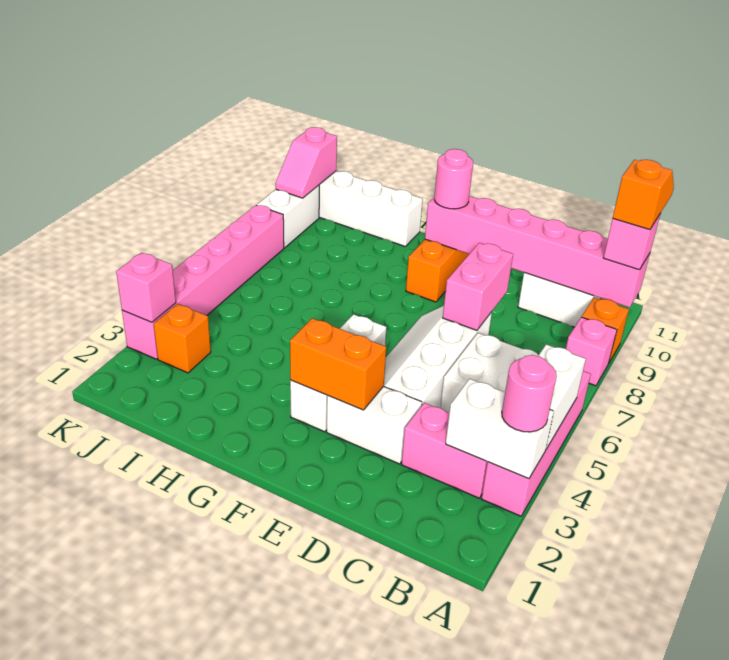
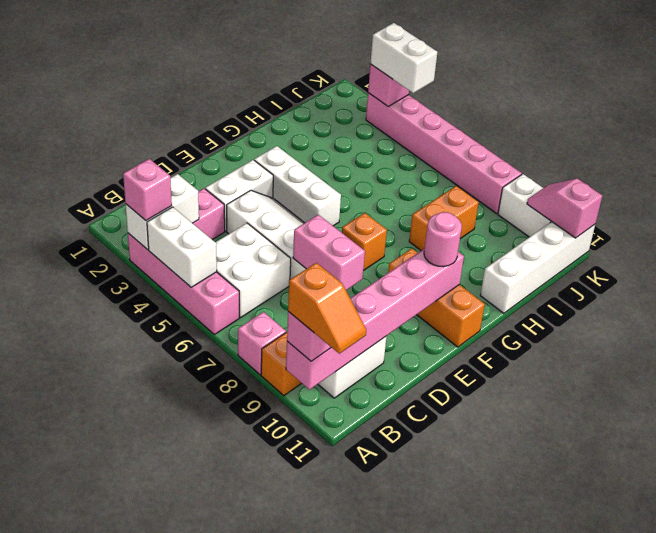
pink round brick A3 level 3 -> pink brick A3 level 3
orange brick E3:F3 level 2 -> orange brick H8:I8 level 1
orange brick J3 level 1 -> orange brick F7 level 1
none -> white brick K3:K4 level 3

